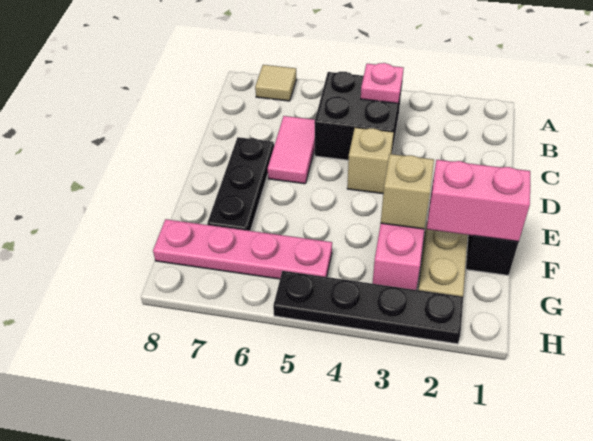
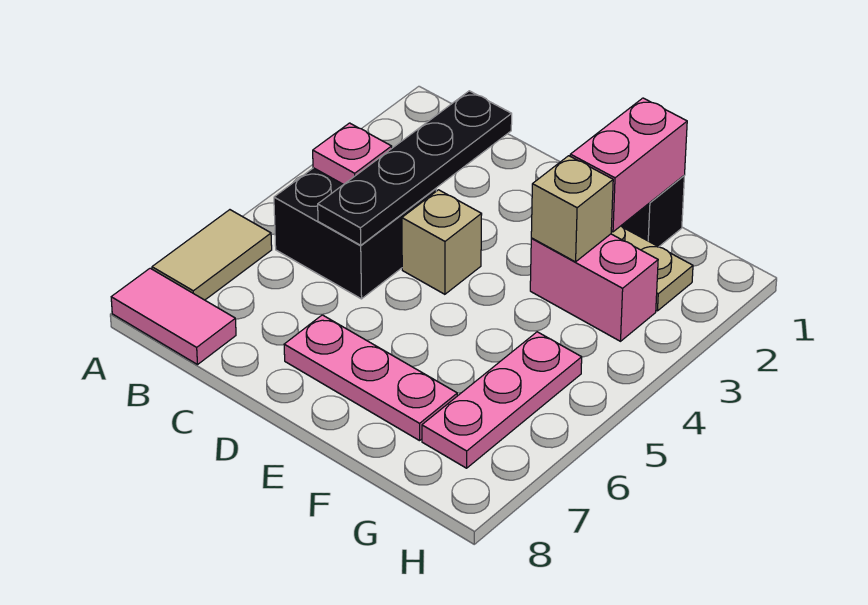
tan tile A7 level 1 -> tan tile A6:A7 level 1
pink tile C6:D6 level 1 -> pink tile A8:B8 level 1
black plate D7:F7 level 1 -> pink plate D7:F7 level 1
pink plate G5:G8 level 1 -> pink plate G5:G7 level 1
black plate H2:H5 level 1 -> black plate C2:C5 level 2

